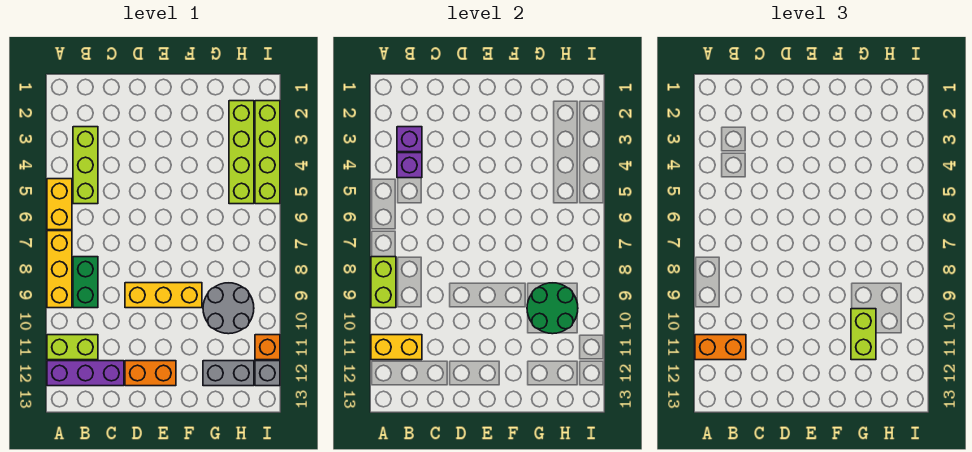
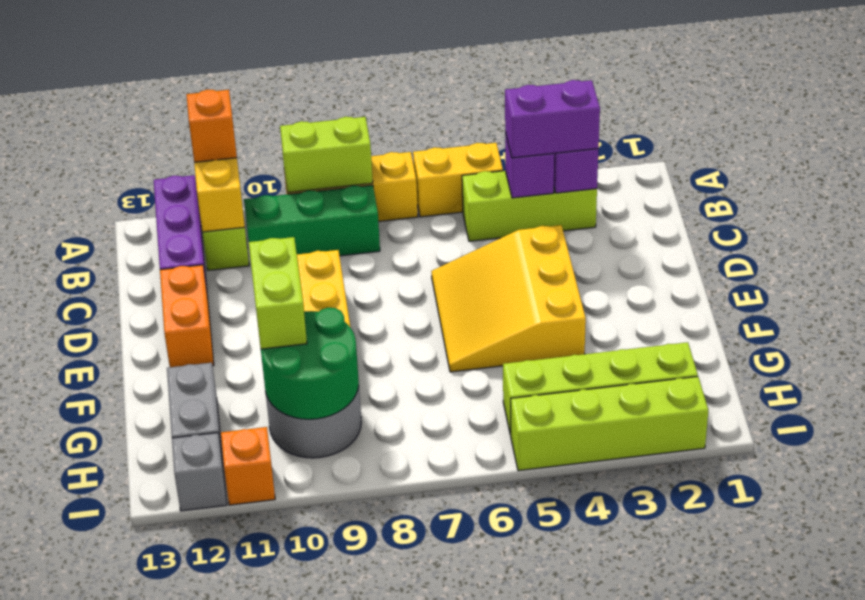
orange brick A11:B11 level 3 -> orange brick A11 level 3
none -> purple brick B3:B4 level 3
green brick B8:B9 level 1 -> green brick B8:B10 level 1
none -> yellow slope D4:F6 level 1 top 4
lime brick G10:G11 level 3 -> lime brick F10:G10 level 3

